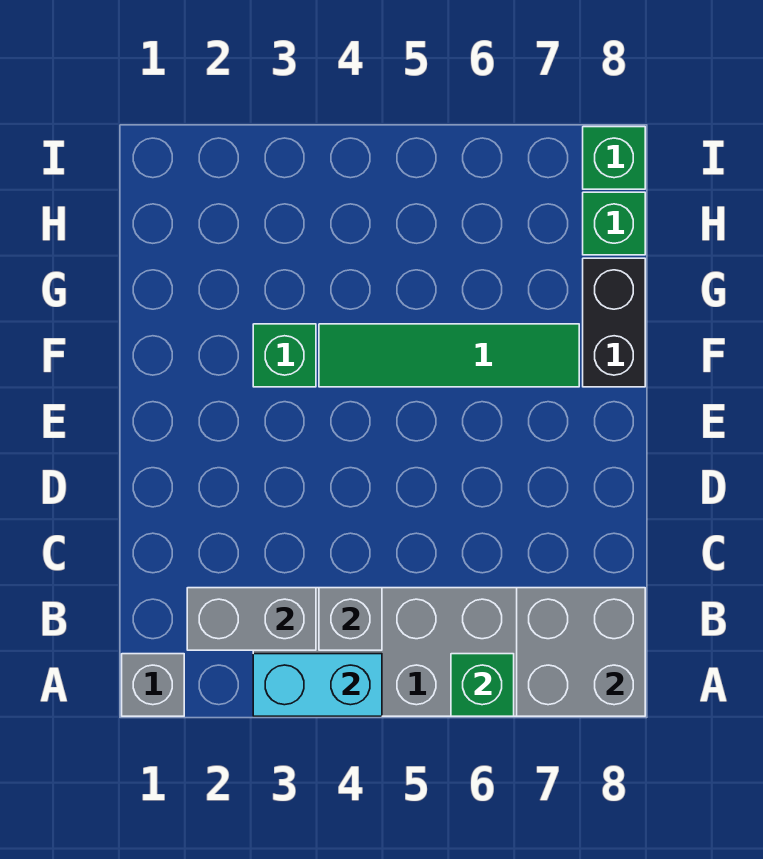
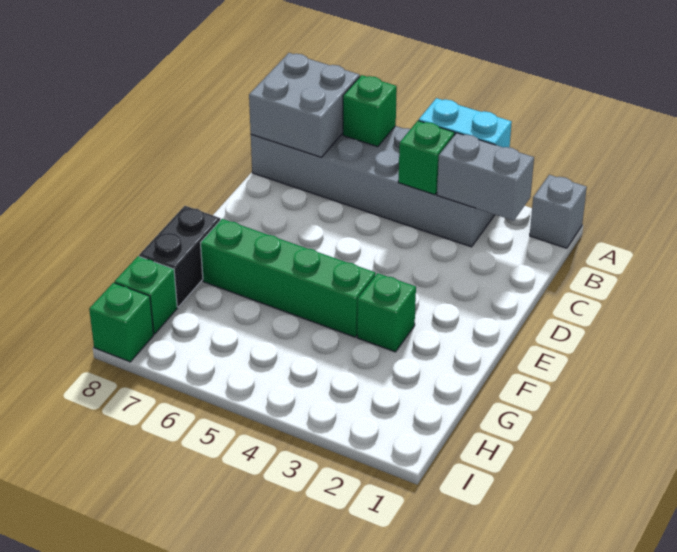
grey brick B4 level 2 -> green brick B4 level 2
green tile F4:F7 level 1 -> green brick F4:F7 level 1

